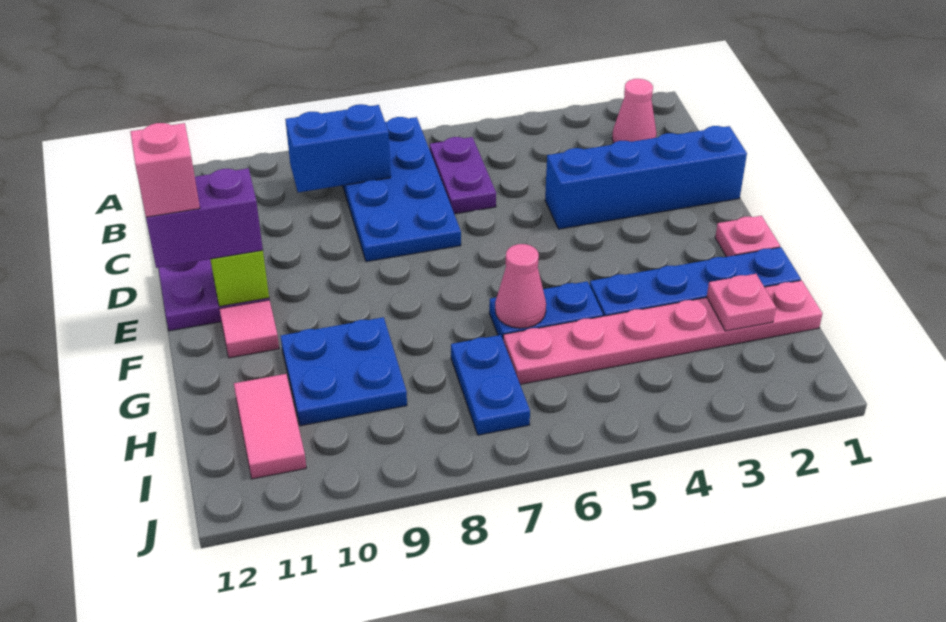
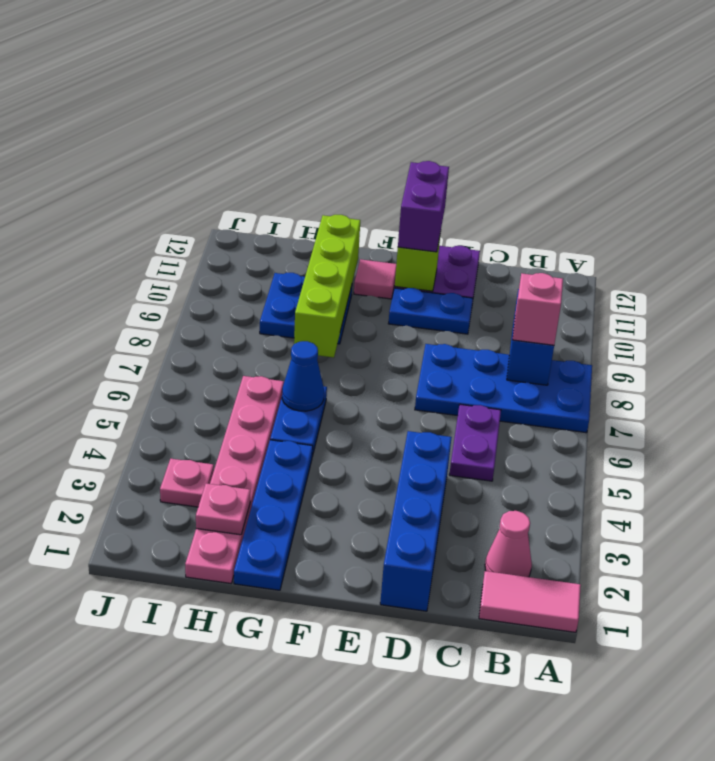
purple plate B6:C6 level 1 -> purple plate C5:C6 level 1
pink brick E12 level 4 -> pink brick B8 level 3
pink plate F1 level 1 -> pink plate I3 level 1
pink cone G6 level 2 -> blue cone G6 level 2
none -> lime brick G8:G11 level 2
blue plate H7:I7 level 1 -> blue plate D10:E10 level 1
pink tile H11:I11 level 1 -> pink tile A1:B1 level 1

